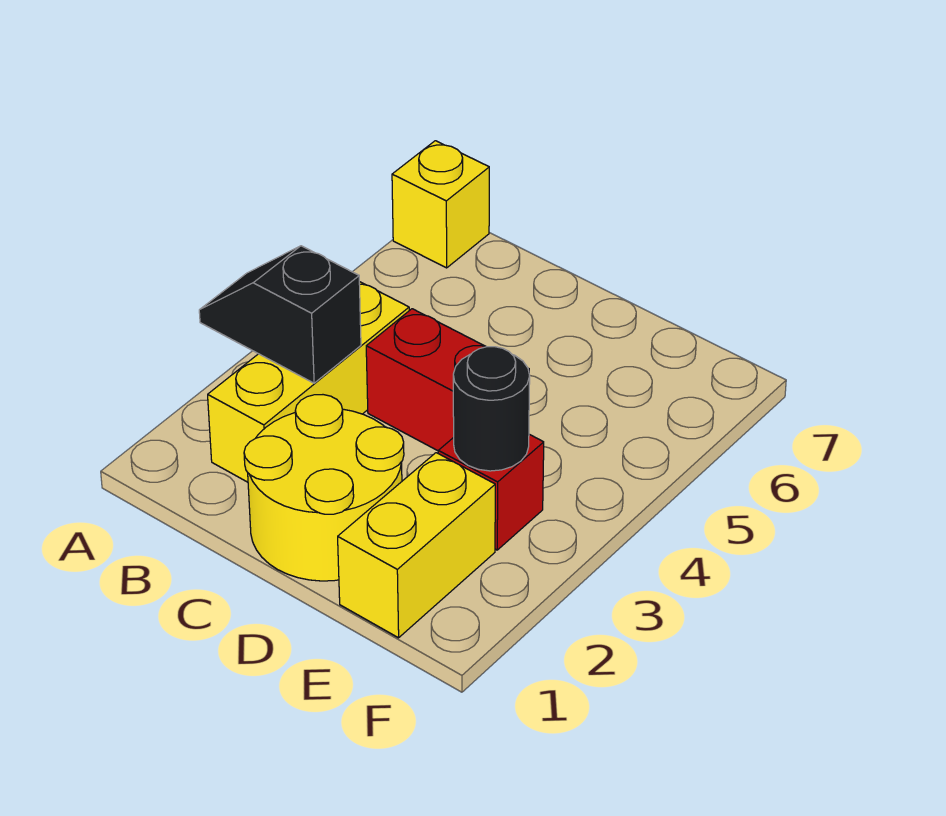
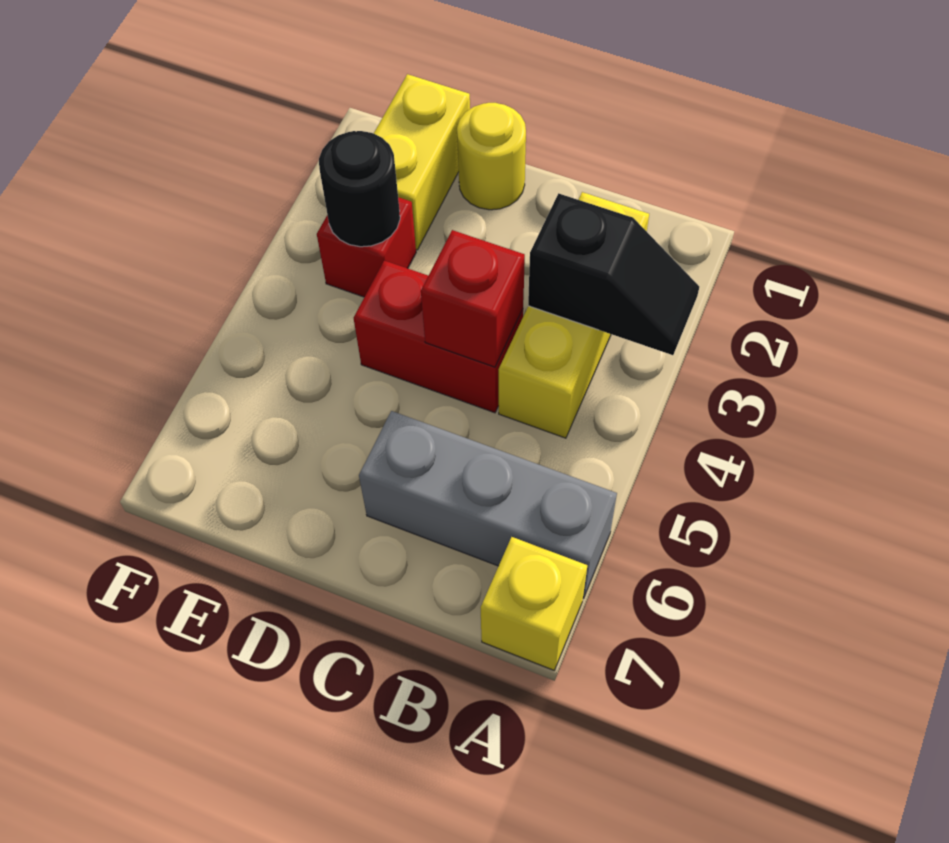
none -> grey brick A6:C6 level 1
yellow round brick C1:D2 level 1 -> yellow round brick D1 level 1
none -> red brick C4 level 2

